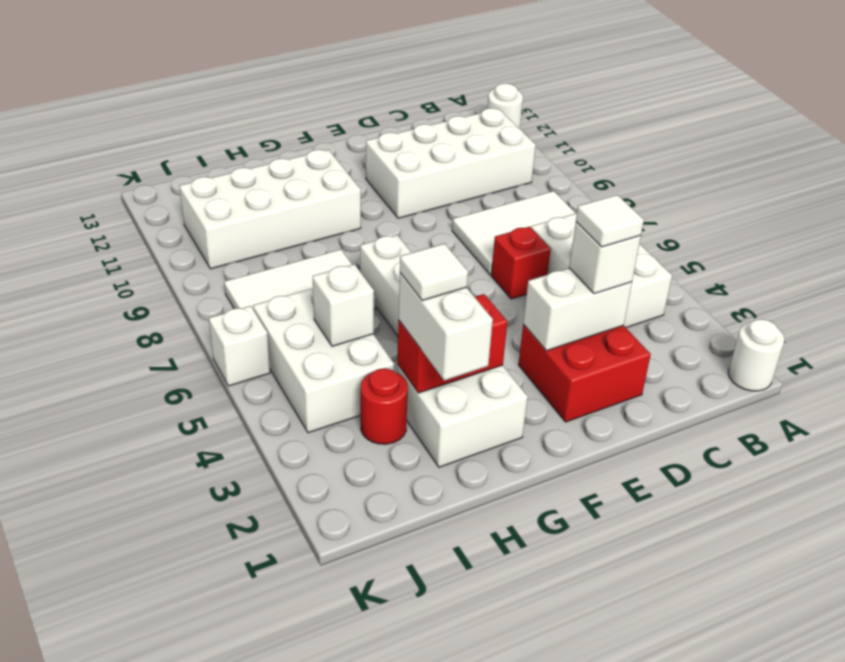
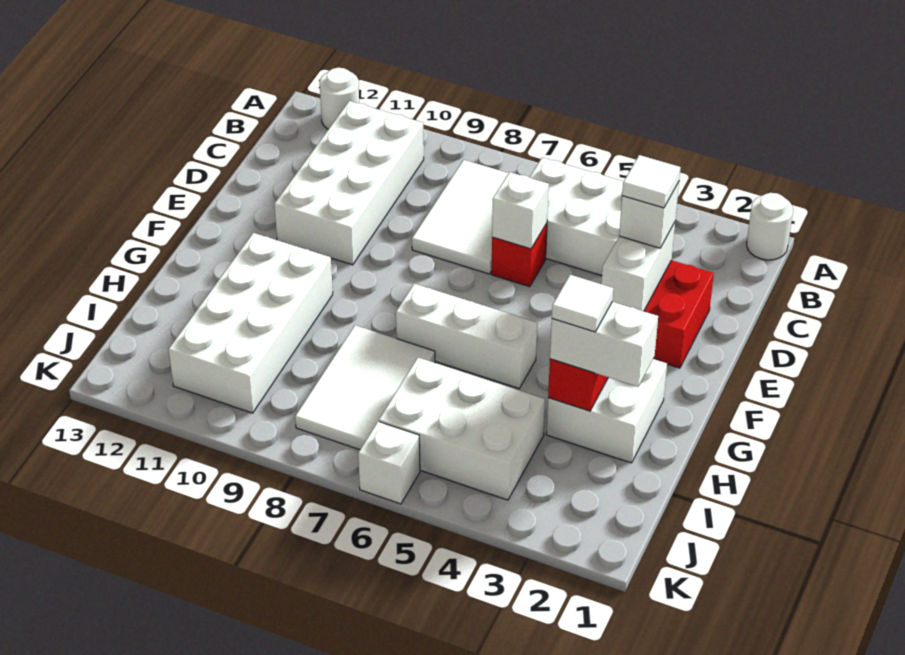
red round brick I3 level 1 -> none
white brick I5 level 2 -> white brick D6 level 2

